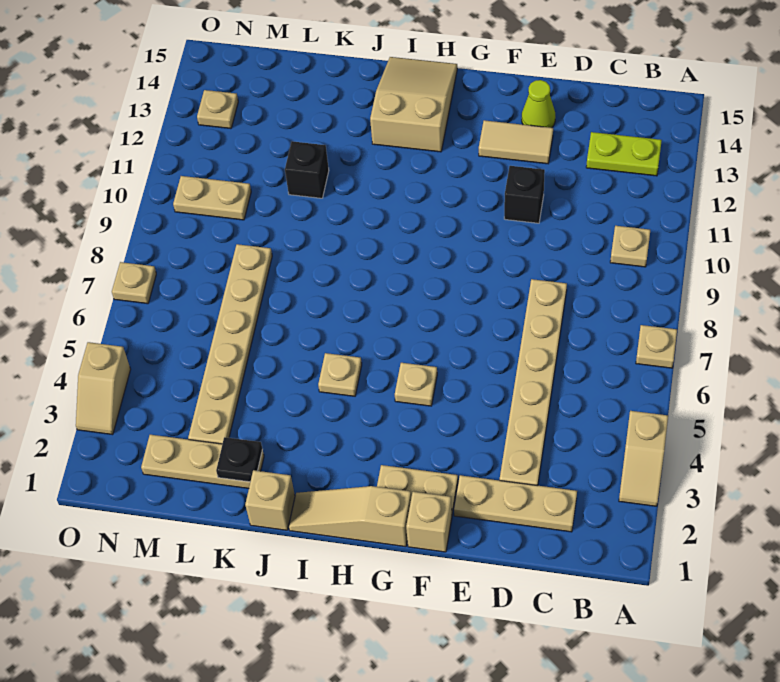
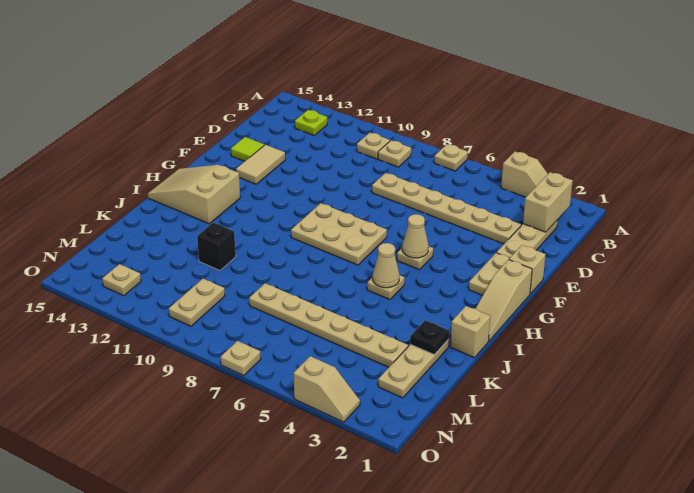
none -> tan brick B2:C2 level 2
none -> tan plate B9 level 1
lime plate B13:C13 level 1 -> lime plate B13 level 1
black brick E11 level 1 -> none
lime cone E14 level 1 -> lime tile E14 level 1
none -> tan cone G5 level 2
none -> tan plate G7:H9 level 1
none -> tan cone I5 level 2

